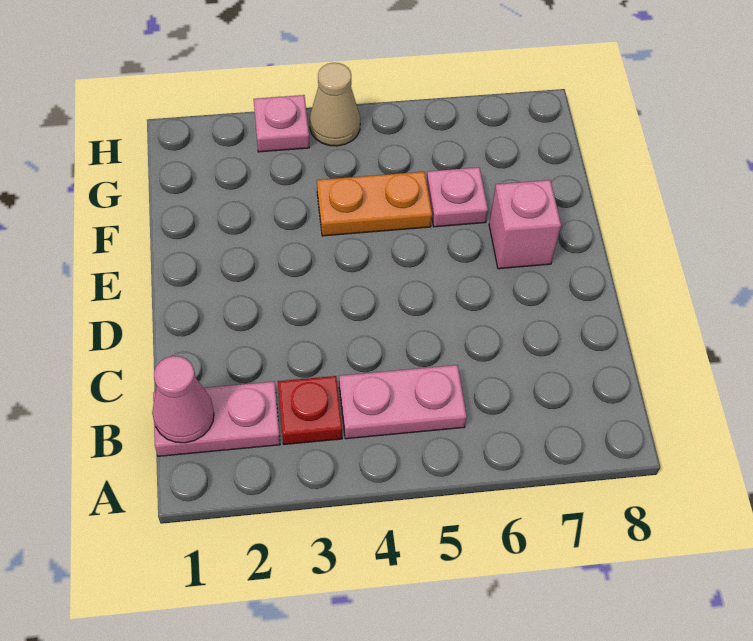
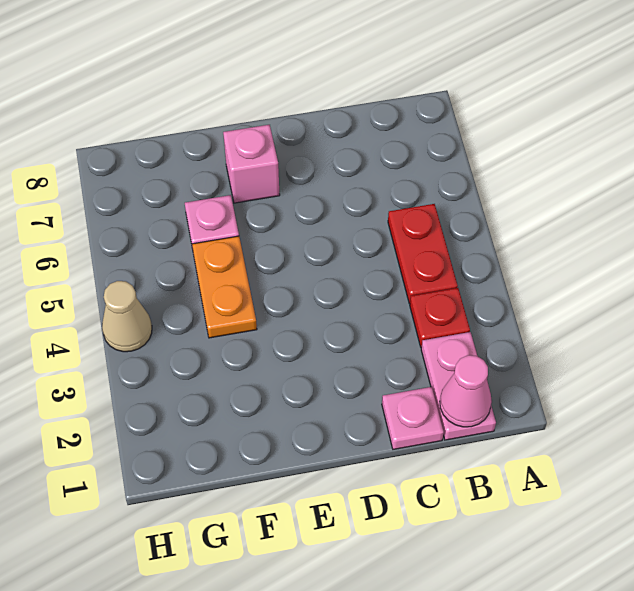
pink plate B4:B5 level 1 -> red plate B4:B5 level 1
pink plate H3 level 1 -> pink plate C1 level 1

